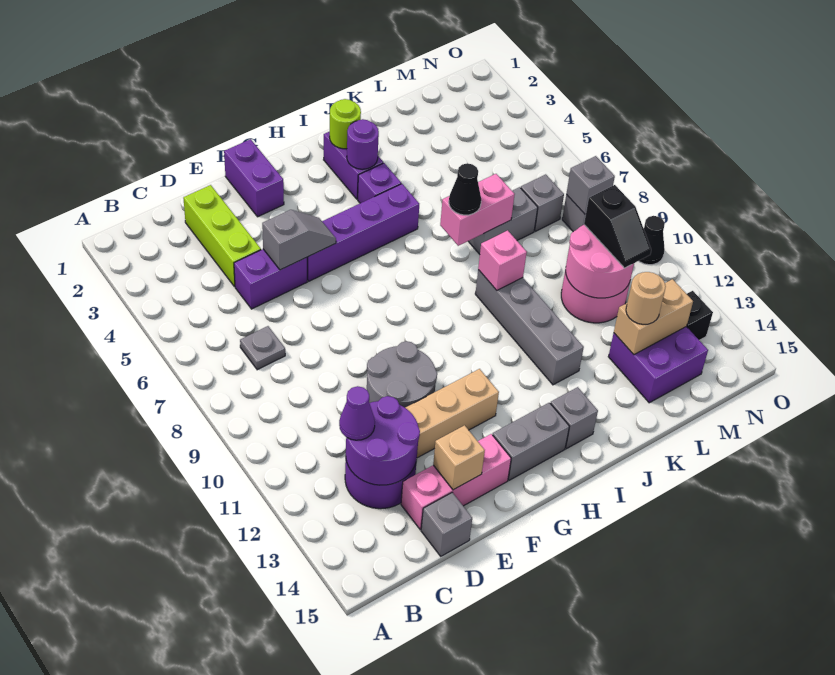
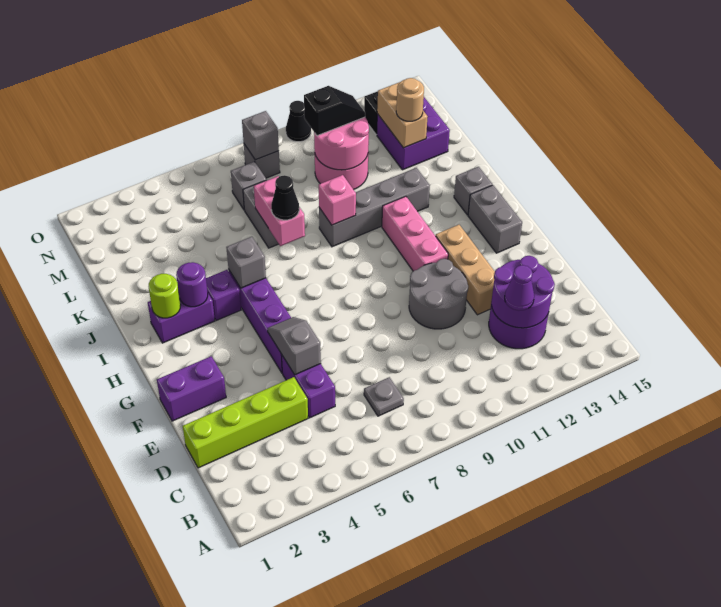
lime brick D2:D4 level 1 -> lime brick D1:D4 level 1
pink brick D14:F14 level 1 -> pink brick G11:I11 level 1
grey brick D15 level 1 -> grey brick I5 level 2
tan brick E14 level 2 -> none

